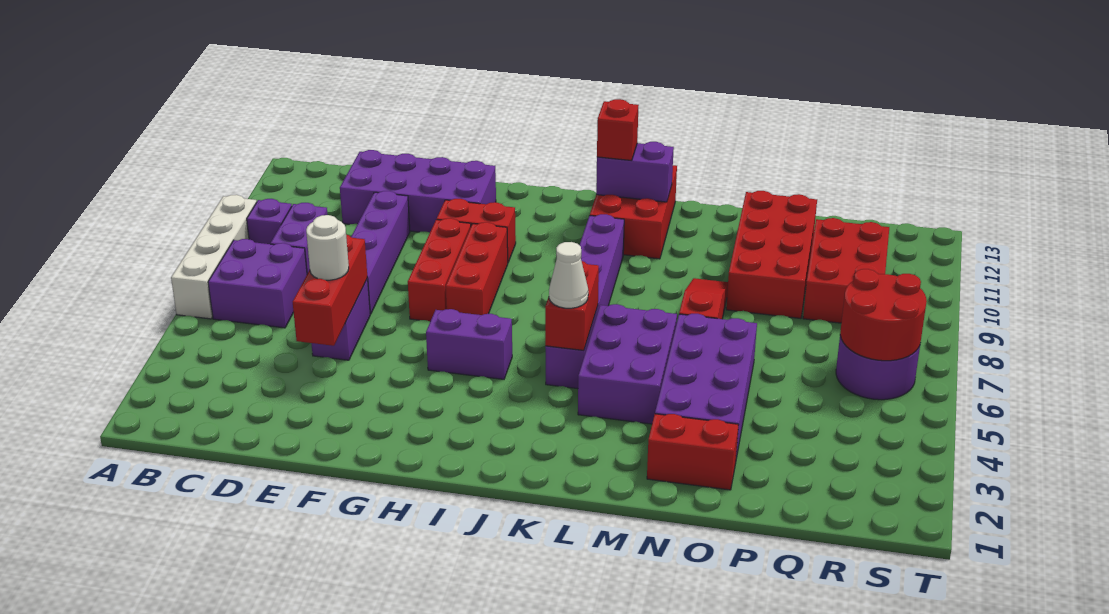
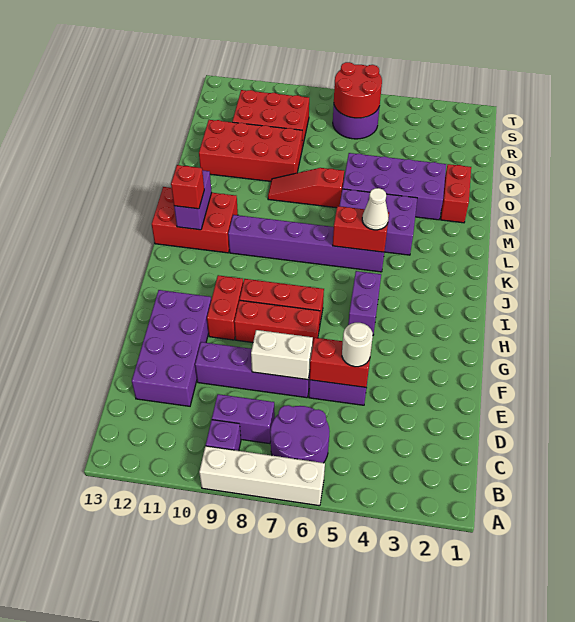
purple brick B6:C7 level 1 -> purple round brick B6:C7 level 1
red brick E4:E6 level 2 -> red brick E5:E6 level 2
none -> white brick E7:E8 level 2

